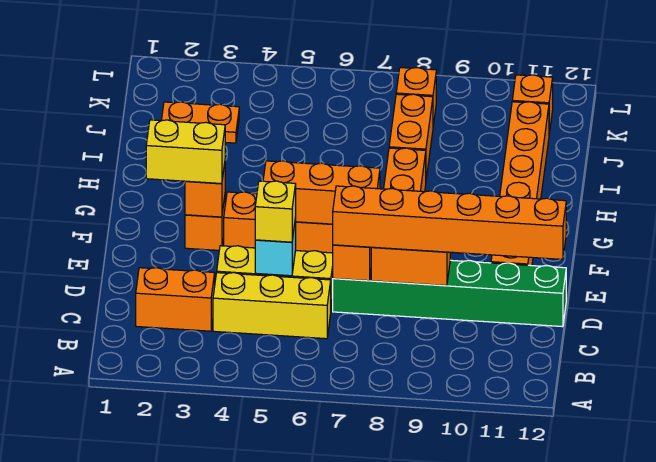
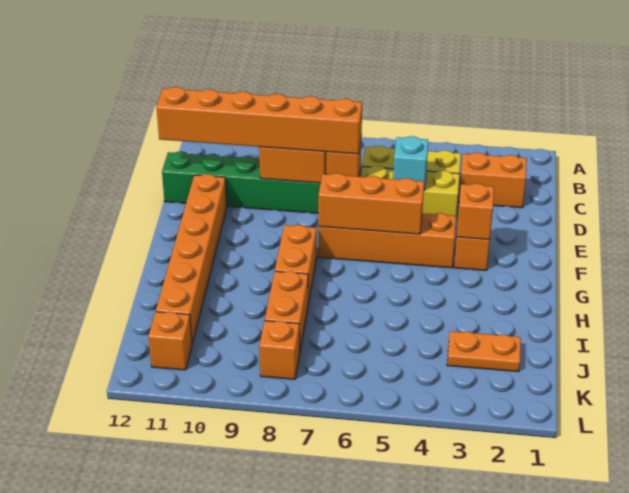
yellow brick D5 level 3 -> none
yellow brick F2:F3 level 3 -> none

